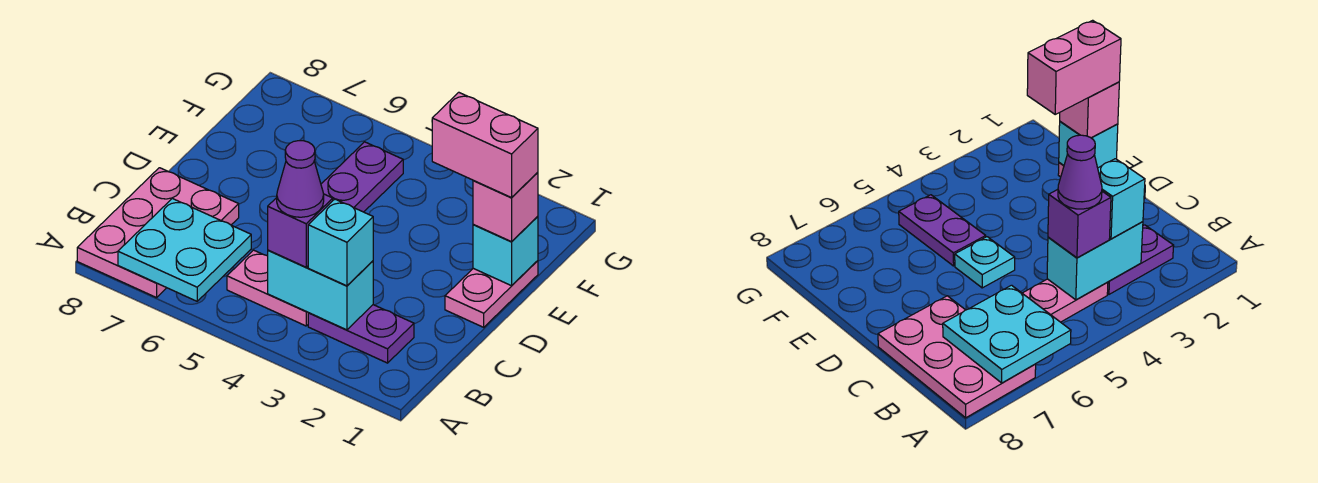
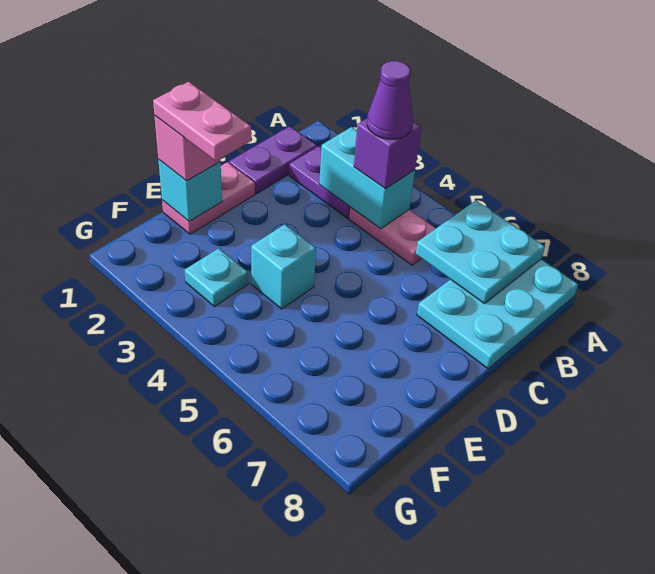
pink plate A7:C8 level 1 -> cyan plate A7:C8 level 1
cyan brick B3 level 3 -> cyan brick E4 level 1
cyan plate D5 level 1 -> cyan plate F3 level 1
pink brick E1:E2 level 4 -> pink plate E1:E2 level 4
purple plate E5:F5 level 1 -> purple plate B1:C1 level 1

